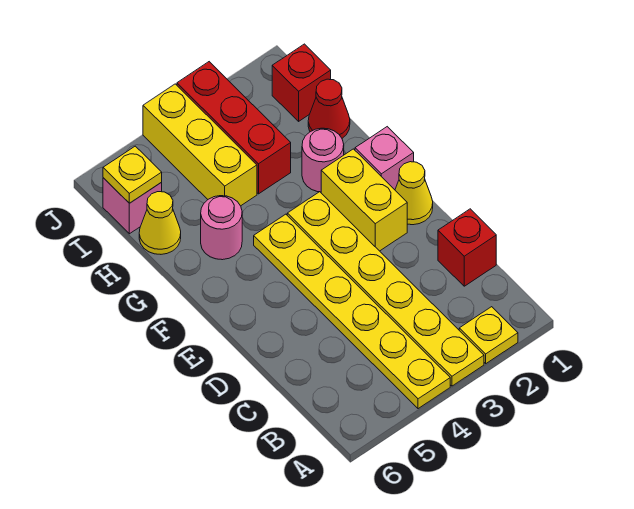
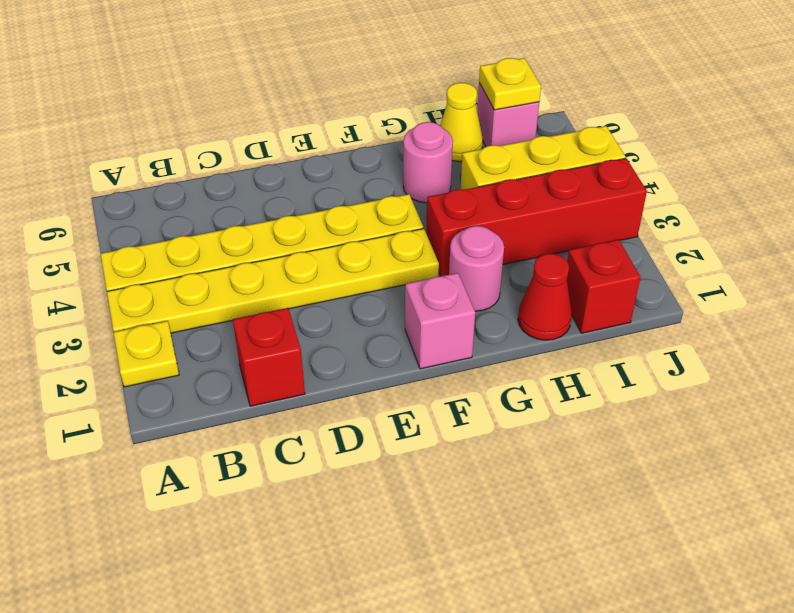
yellow cone E1 level 1 -> none
yellow brick E2:F2 level 1 -> none
red brick H3:J3 level 1 -> red brick G3:J3 level 1

